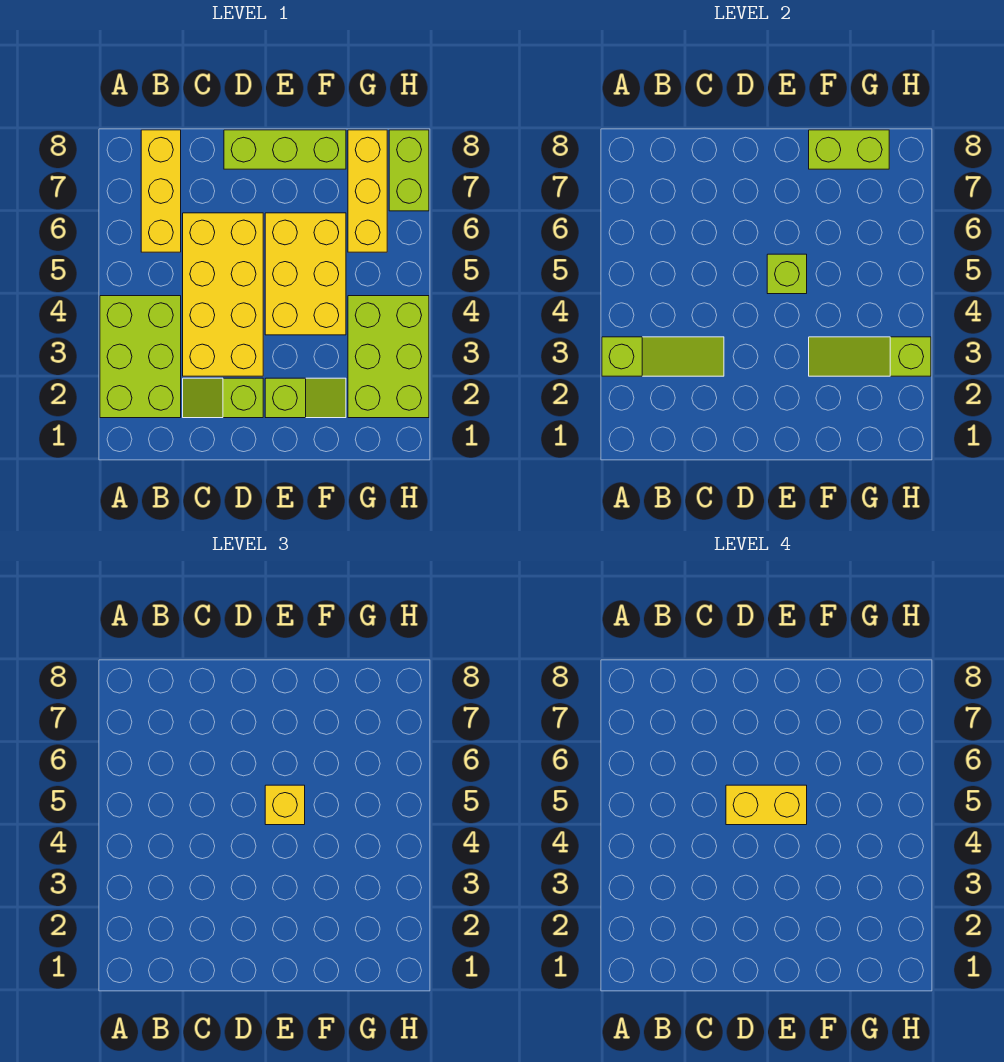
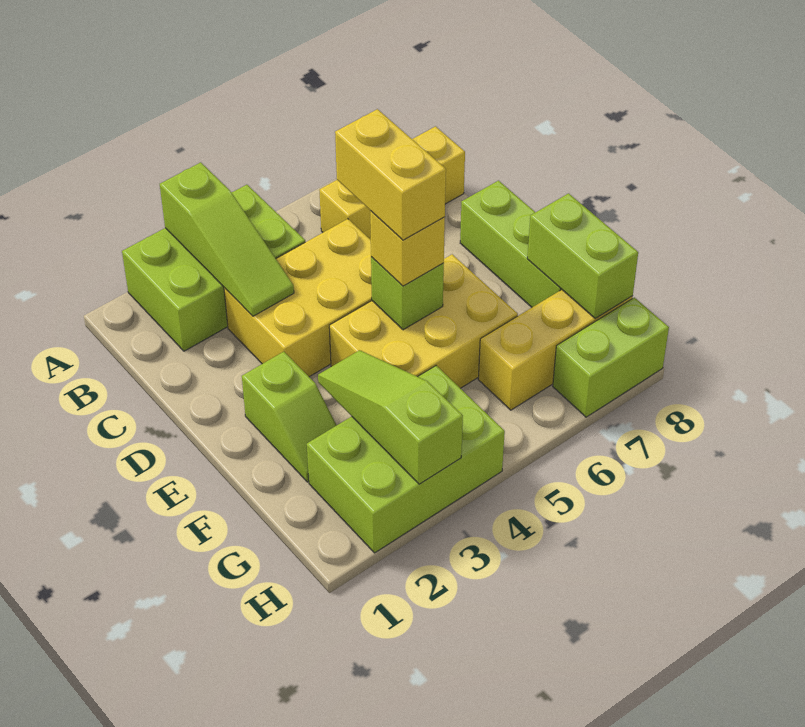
lime slope C2:D2 level 1 top D -> none
yellow brick C3:D6 level 1 -> yellow brick C3:D5 level 1

